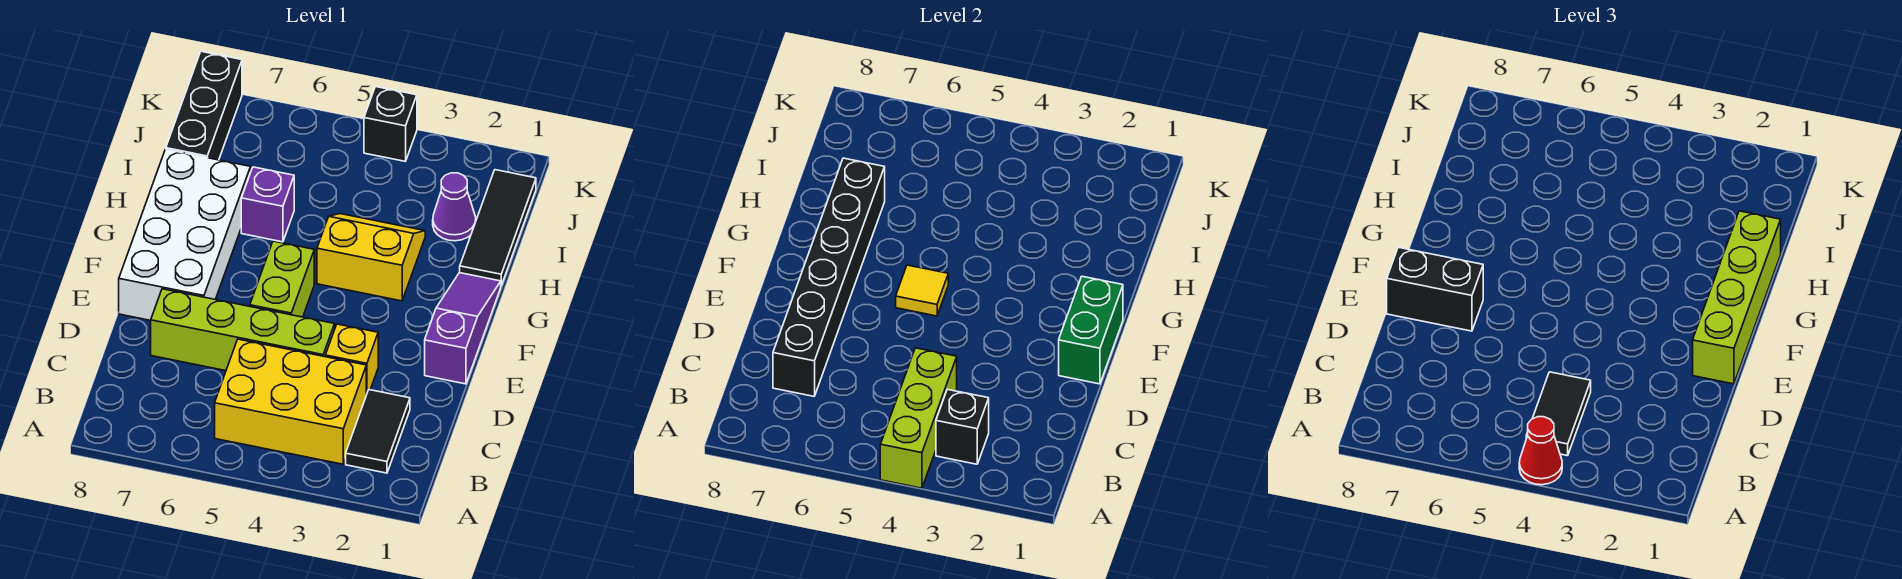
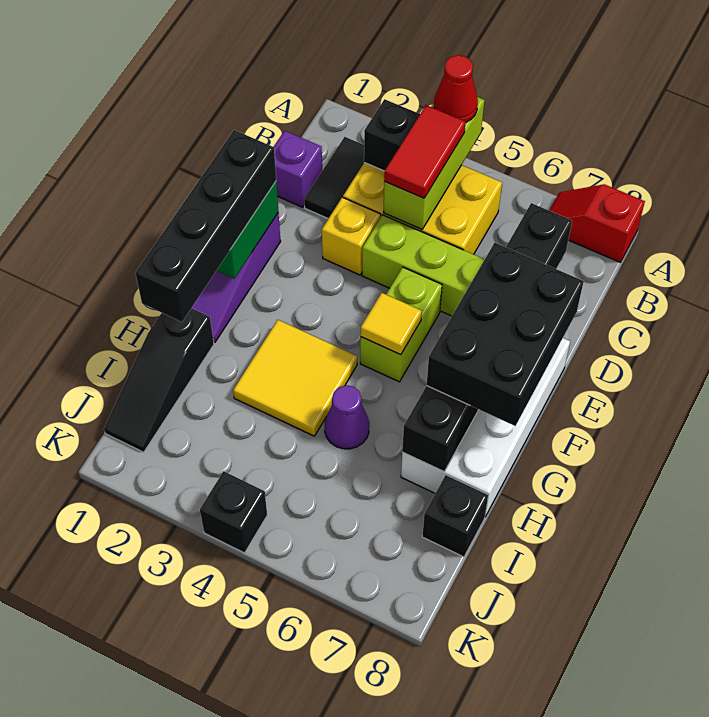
none -> red slope A7:A8 level 1 top 8
black tile B4:C4 level 3 -> red tile B4:C4 level 3
lime brick E1:H1 level 3 -> black brick E1:H1 level 3
black brick E7:E8 level 3 -> black brick E7:G8 level 3
yellow slope G3:H4 level 1 top G -> yellow tile G3:H4 level 1
black tile H1:J1 level 1 -> black slope H1:J1 level 1 top H
purple brick H6 level 1 -> purple brick C1 level 1
purple cone I2 level 1 -> purple cone H5 level 1
black brick I8:K8 level 1 -> black brick I8 level 1

